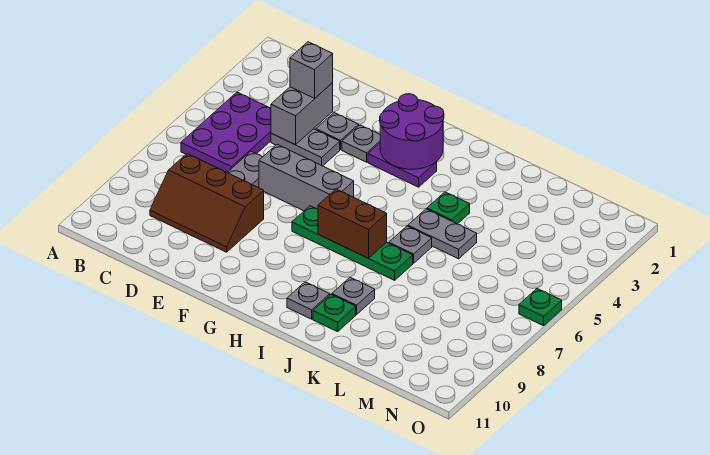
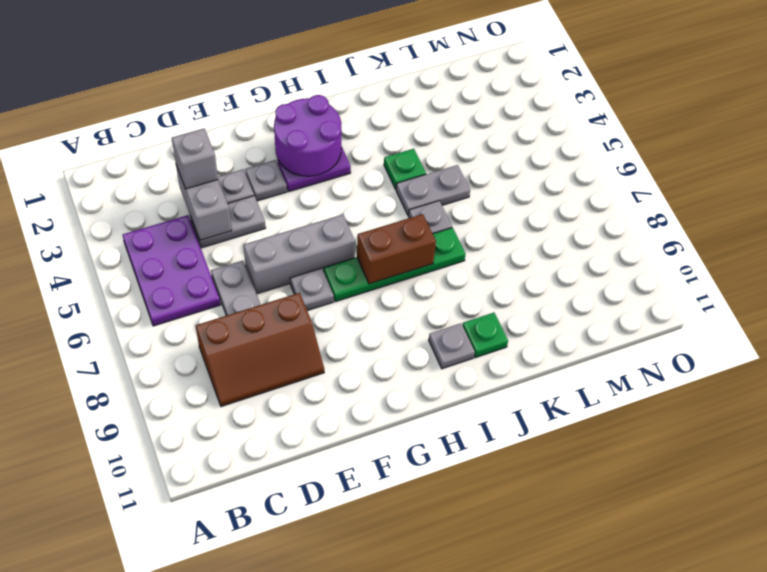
grey plate J9 level 1 -> grey plate F7 level 1
green plate O6 level 1 -> none

